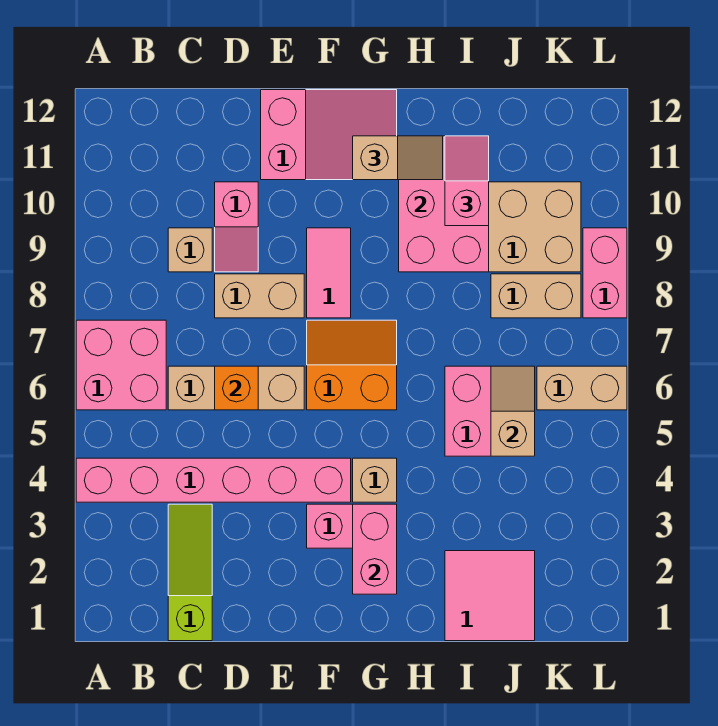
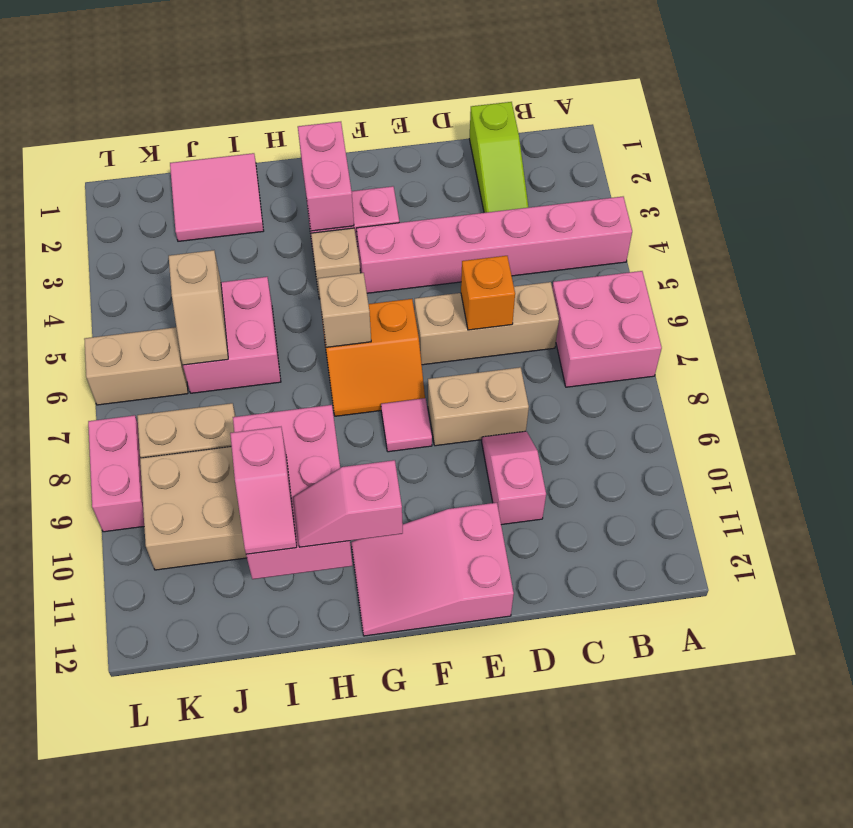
tan brick C9 level 1 -> tan brick G6 level 2
pink tile F8:F9 level 1 -> pink tile F8 level 1
tan slope G11:H11 level 3 top G -> pink slope G11:H11 level 3 top G

